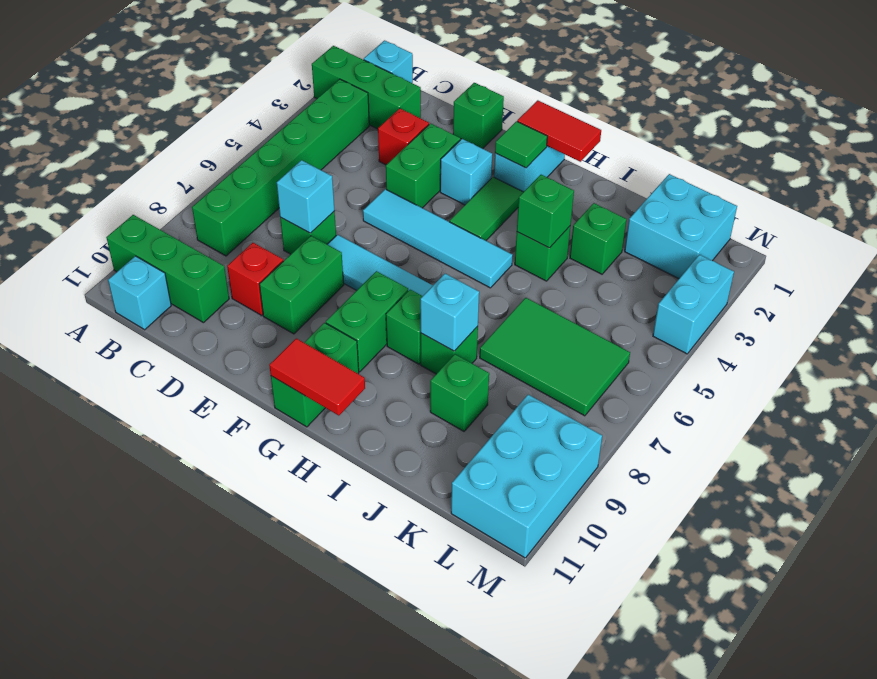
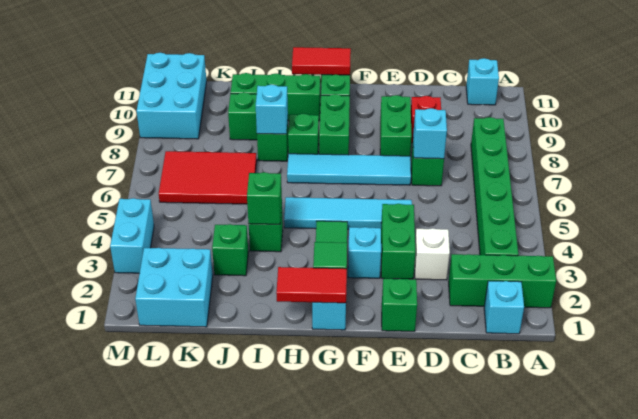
green brick A10:C10 level 1 -> green brick H10:J10 level 1
red brick D3 level 1 -> white brick D3 level 1
green tile J6:L7 level 1 -> red tile J6:L7 level 1

